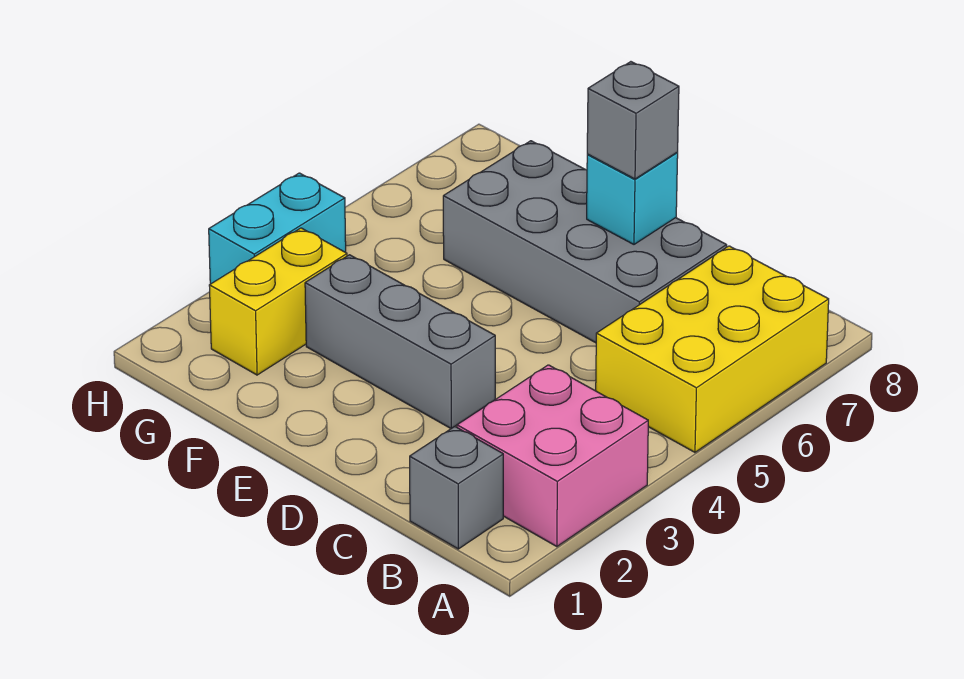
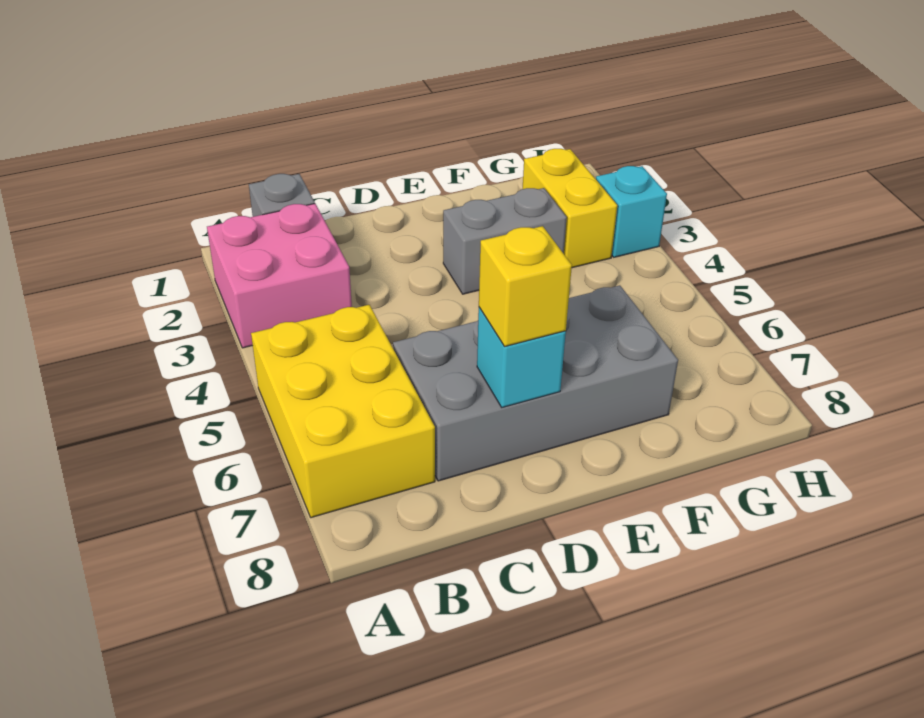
grey brick D3:F3 level 1 -> grey brick E3:F3 level 1
grey brick D7 level 3 -> yellow brick D7 level 3
cyan brick H3:H4 level 1 -> cyan brick H3 level 1

